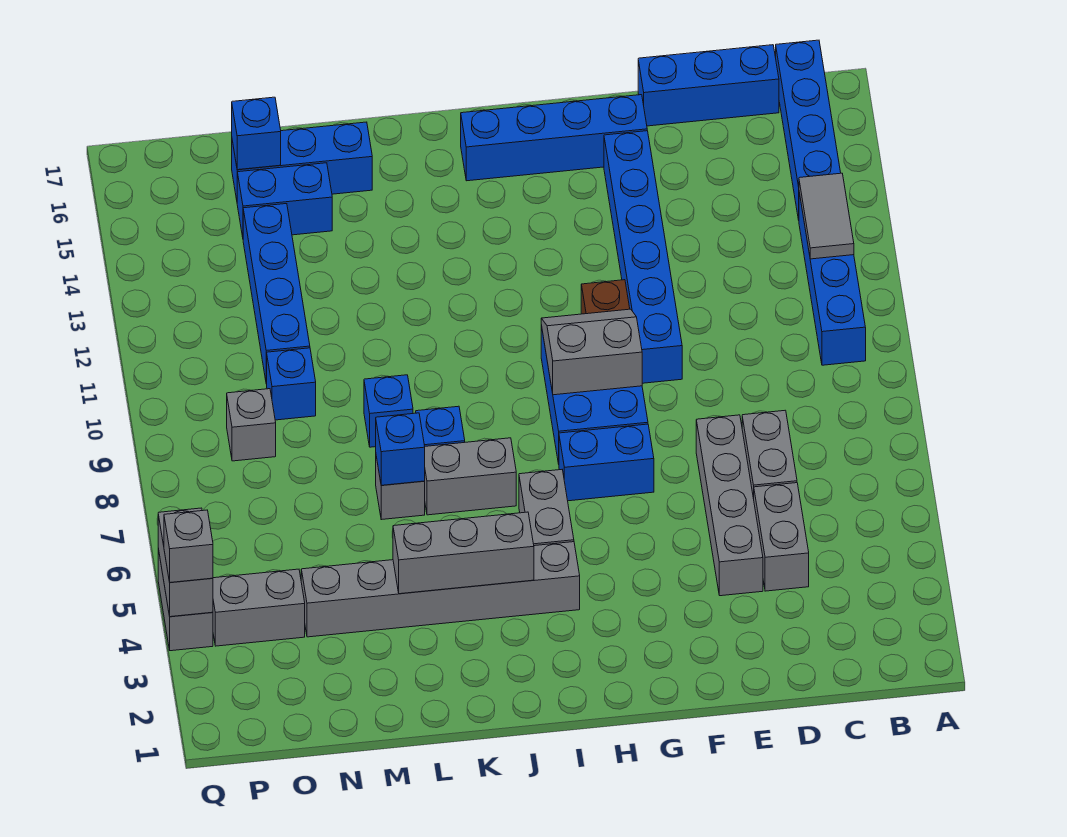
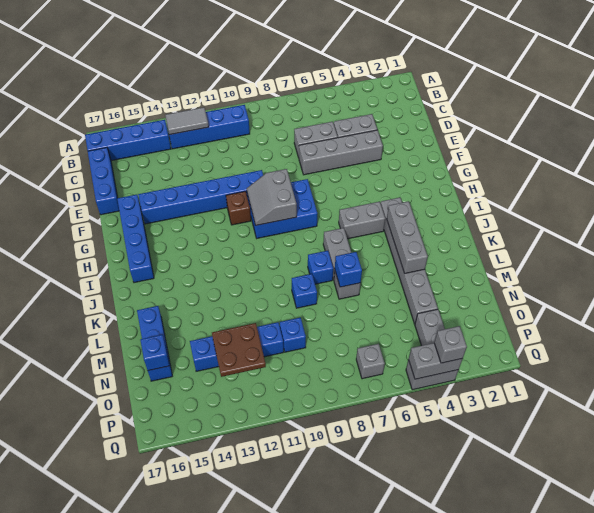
blue brick G7:H7 level 1 -> none
blue brick M15:N15 level 1 -> none
none -> brown plate N12:O13 level 2
grey brick O9 level 1 -> grey brick P7 level 1

